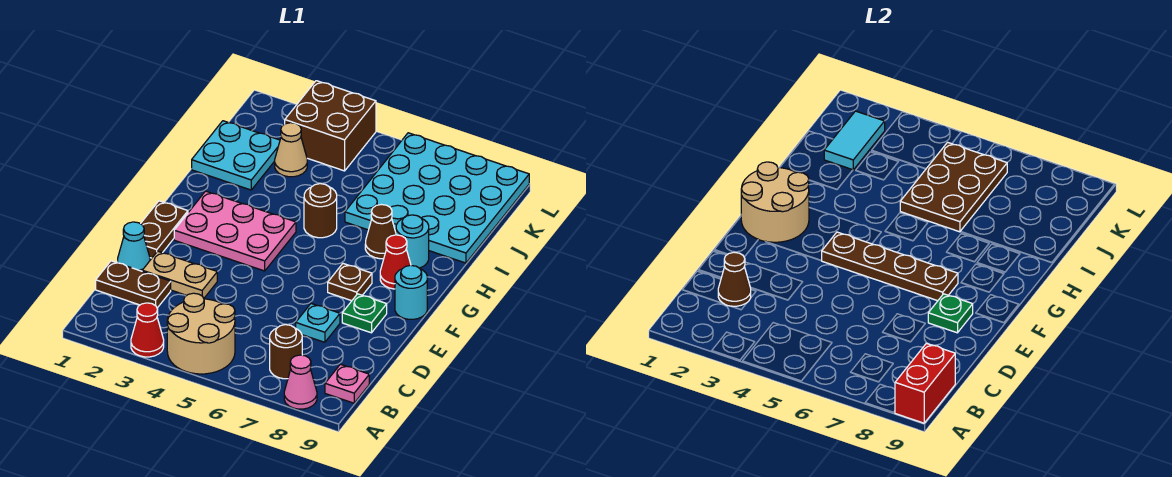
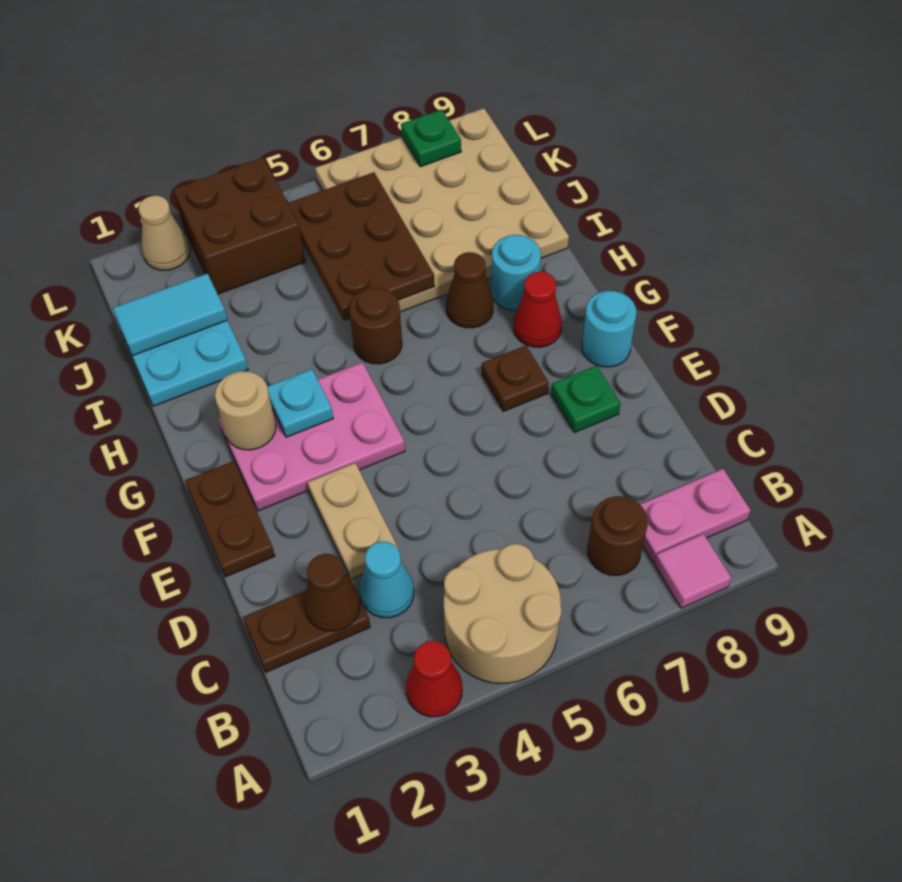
pink cone A8 level 1 -> pink tile A8 level 1
red brick A9:B9 level 2 -> none
pink plate B9 level 1 -> pink plate B8:B9 level 1
cyan cone D1 level 1 -> cyan cone C3 level 1
tan plate D2:D3 level 1 -> tan plate D3:E3 level 1
cyan plate D7 level 1 -> cyan plate G3 level 2
green plate E8 level 2 -> green plate L8 level 2
tan round brick F1:G2 level 2 -> tan round brick G2 level 2
brown plate F4:F7 level 2 -> none
cyan plate I6:L9 level 1 -> tan plate I6:L9 level 1
cyan tile J2:K2 level 2 -> cyan tile J1:J2 level 2
tan cone J3 level 1 -> tan cone L2 level 1

